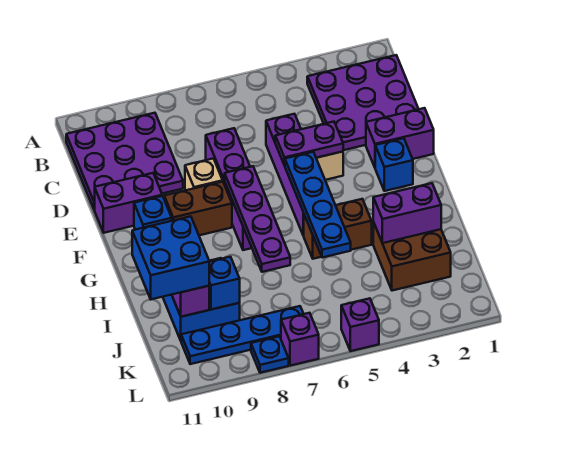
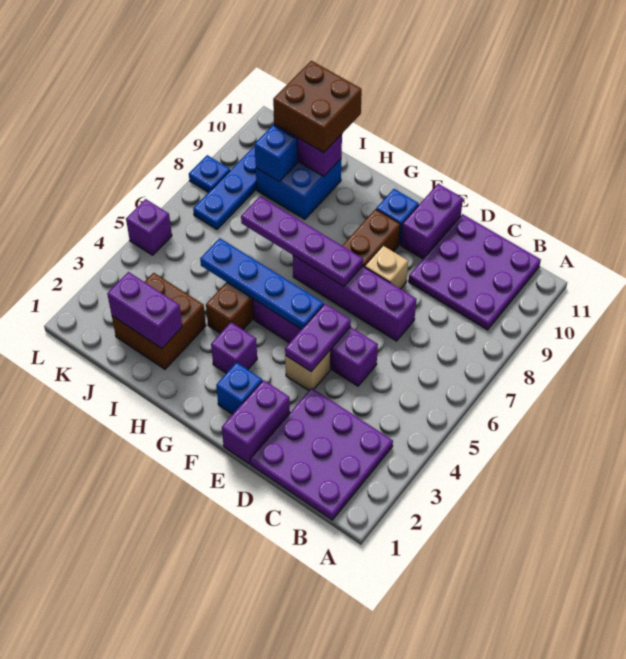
purple brick I2:I3 level 2 -> purple brick I2:J2 level 2
blue brick I10:J11 level 3 -> brown brick I10:J11 level 3
purple brick L7 level 1 -> purple brick G3 level 1

